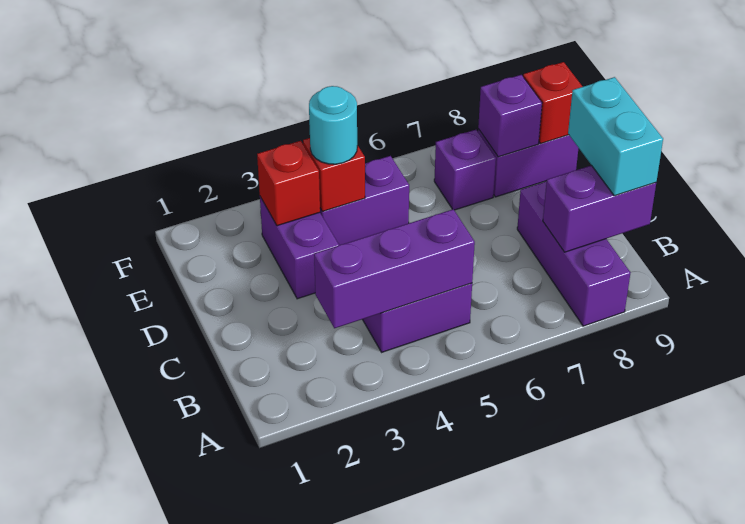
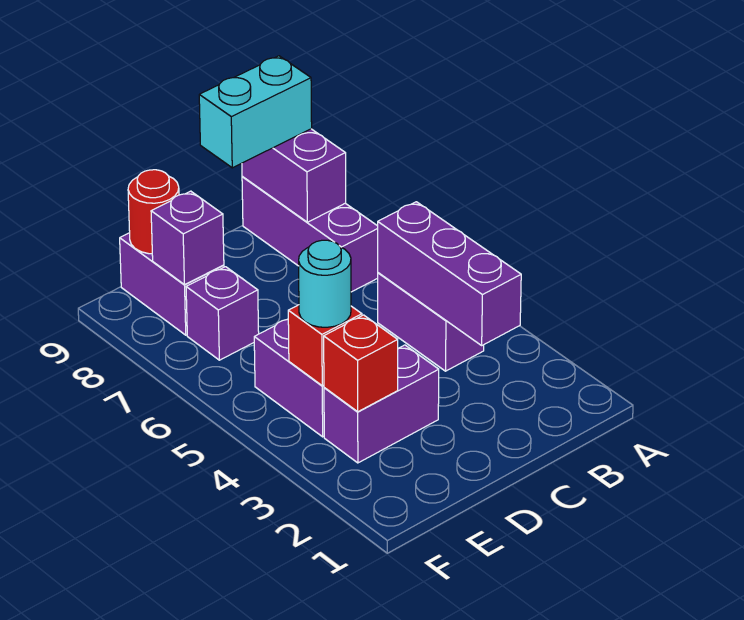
purple brick A8:C8 level 1 -> purple brick B7:B9 level 1
red brick E9 level 2 -> red round brick E9 level 2

